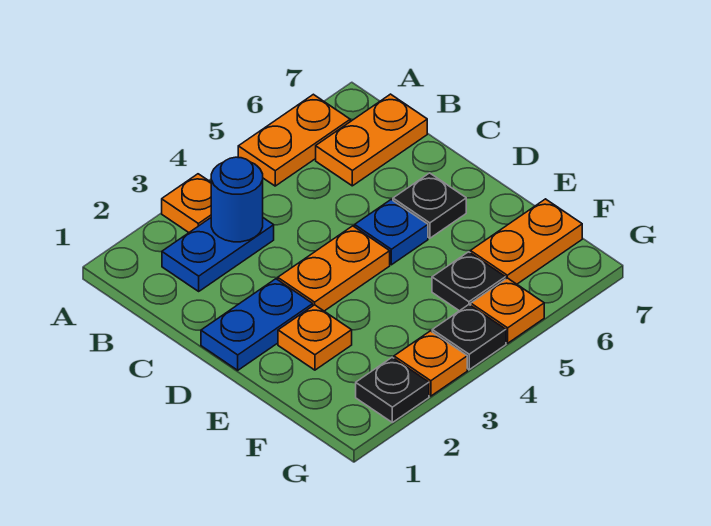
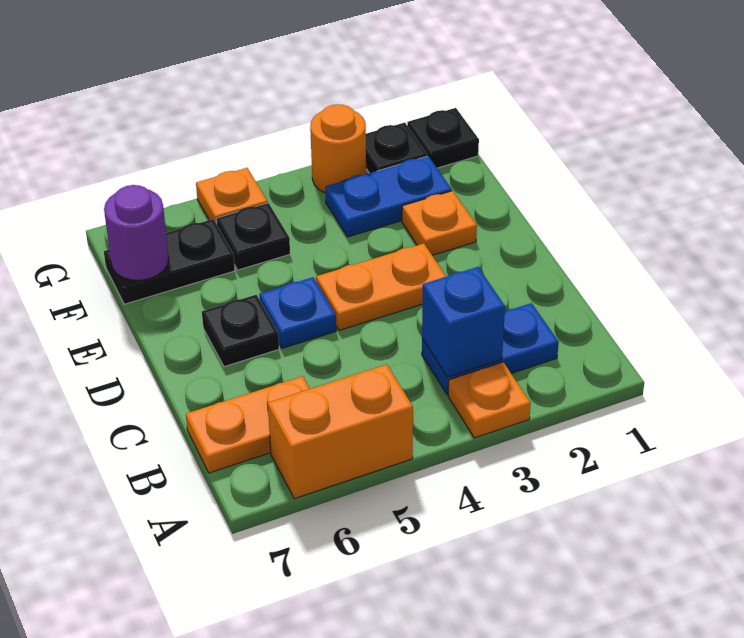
orange plate A5:A6 level 1 -> orange brick A5:A6 level 1
blue round brick B3 level 2 -> blue brick B3 level 2
blue plate D1:D2 level 1 -> blue plate F2:F3 level 1
orange plate F6:F7 level 1 -> black plate F6:F7 level 1
none -> purple round brick F7 level 2
orange plate G3 level 1 -> orange round brick G3 level 1
black plate G4 level 1 -> black plate G1 level 1

